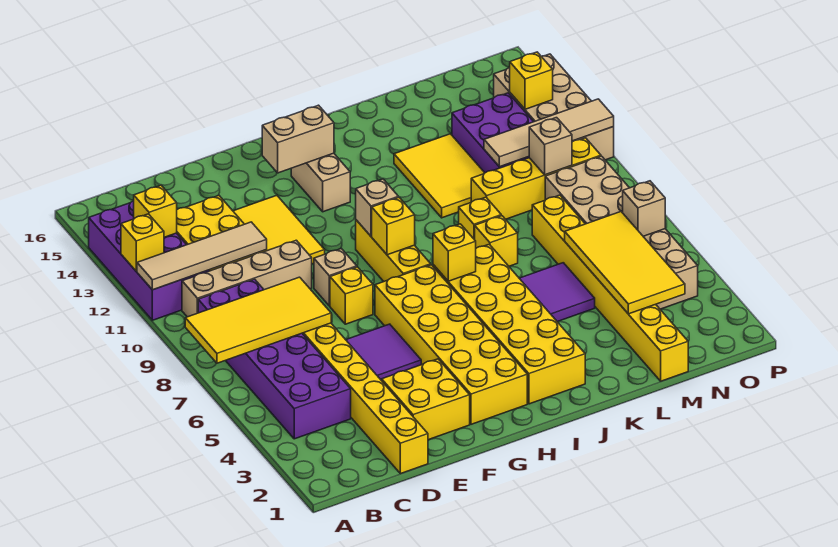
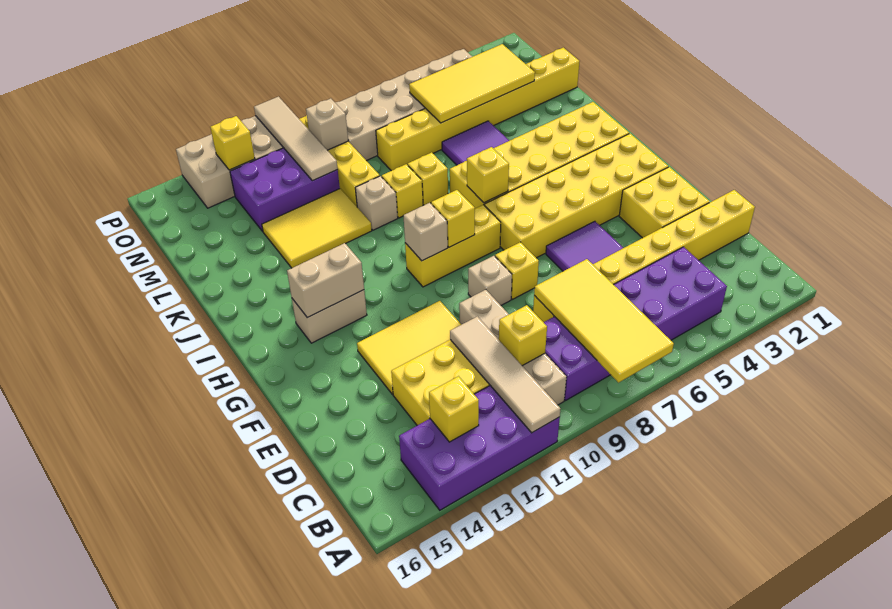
yellow brick A12 level 2 -> yellow brick C10 level 2
tan brick G14:H14 level 2 -> tan brick H13:H14 level 2
tan brick O6 level 2 -> tan brick K10 level 1

